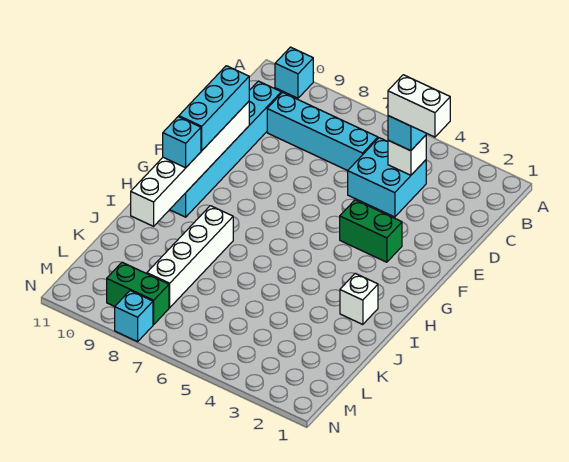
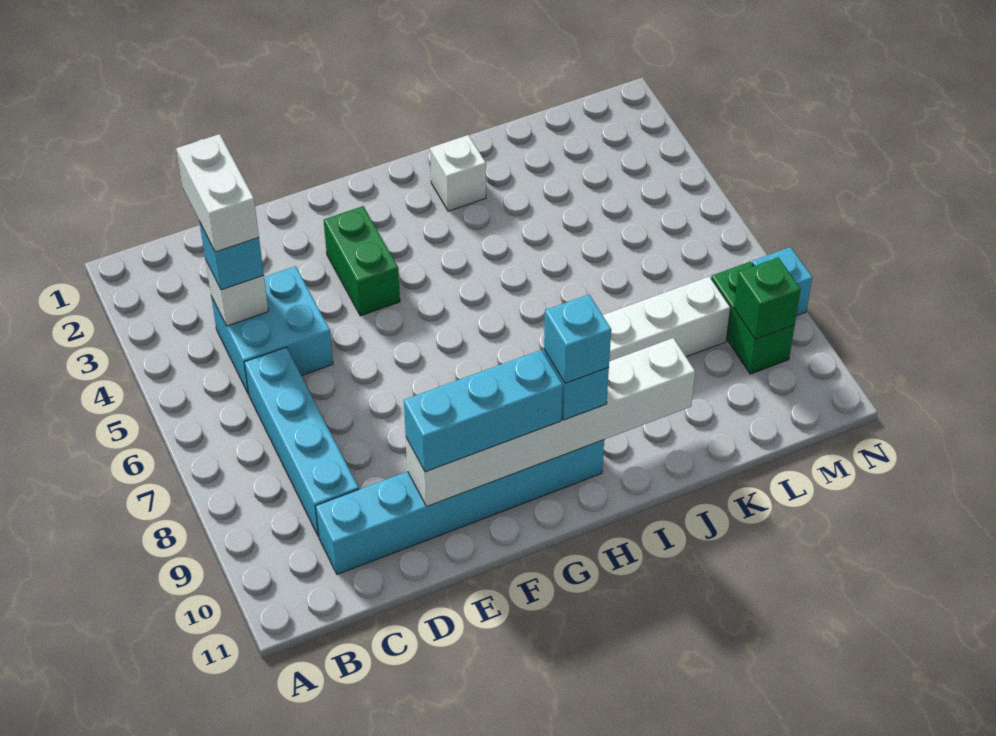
cyan brick A10 level 1 -> cyan brick H10 level 4
none -> green brick M9 level 2

